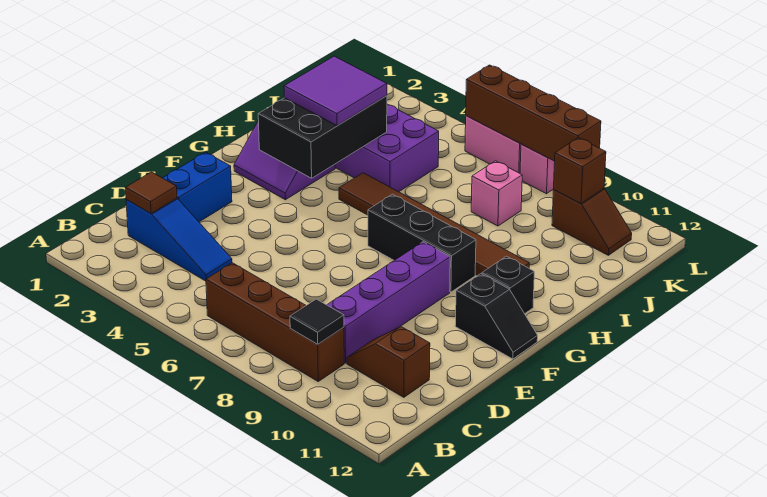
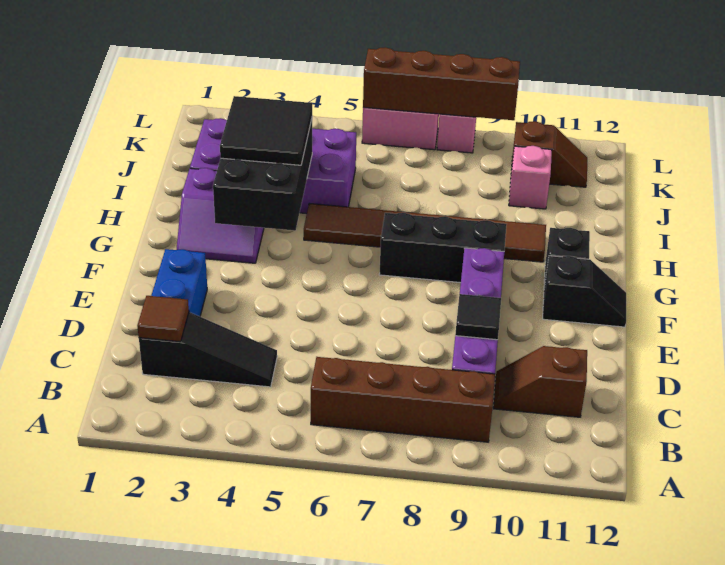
black tile B9 level 2 -> black tile D9 level 2
blue slope C2:C4 level 1 top 2 -> black slope C2:C4 level 1 top 2
purple tile H3:I4 level 3 -> black tile H3:I4 level 3
pink brick J8 level 1 -> pink brick J10 level 1
brown brick K10 level 2 -> none

